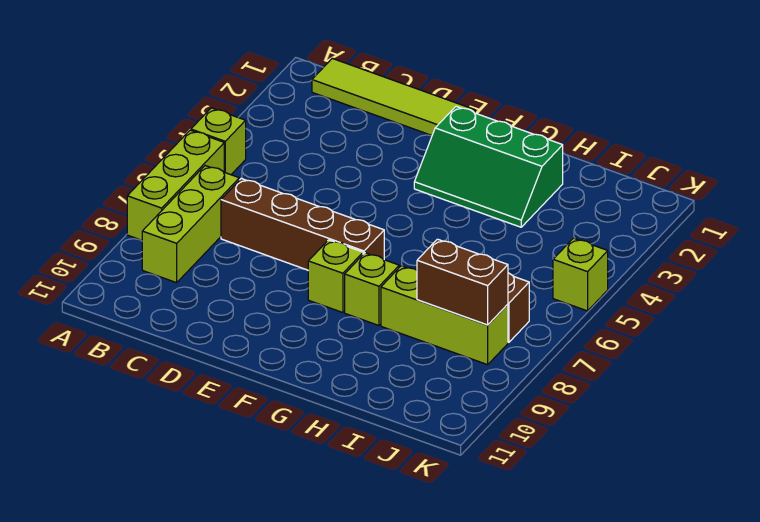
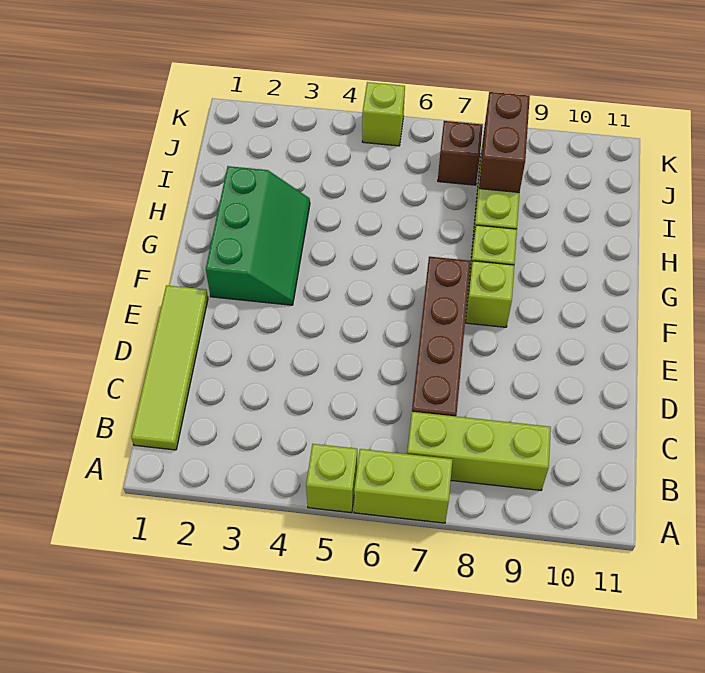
lime brick A6:A8 level 1 -> lime brick A6:A7 level 1

